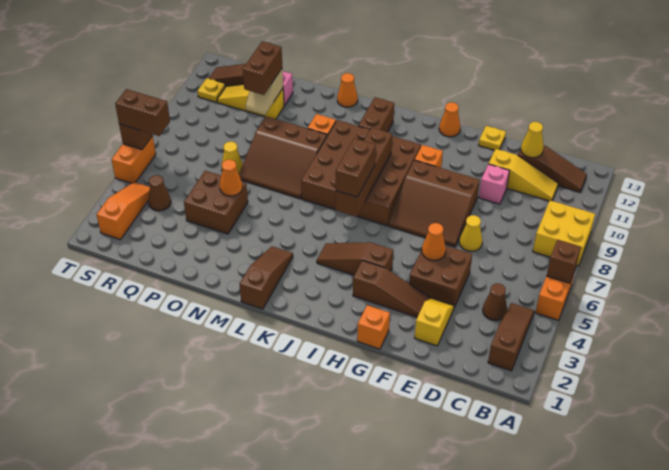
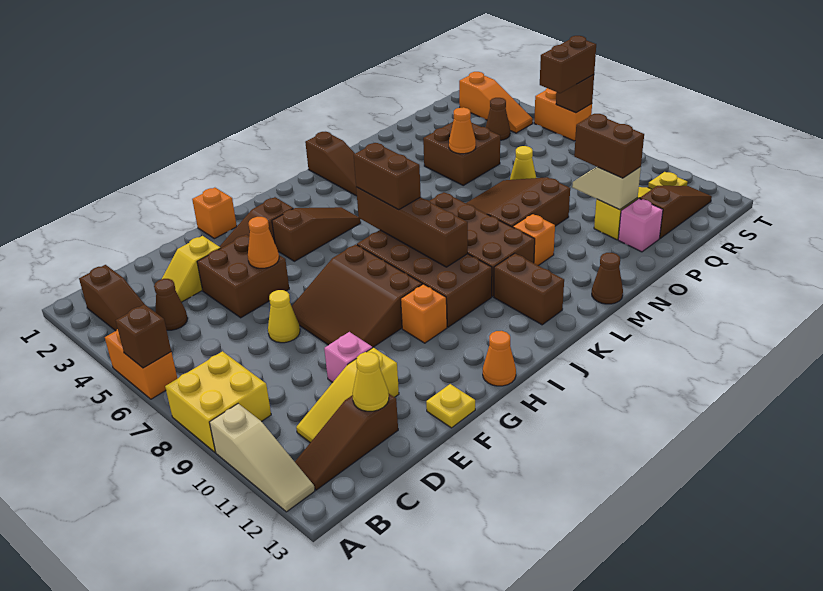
none -> tan slope A10:A12 level 1 top 10
yellow slope E2:E3 level 1 top 2 -> yellow slope D3:E3 level 1 top E
brown slope F7:H9 level 1 top 9 -> brown slope F7:H9 level 1 top H
orange cone M13 level 1 -> brown cone M13 level 1

